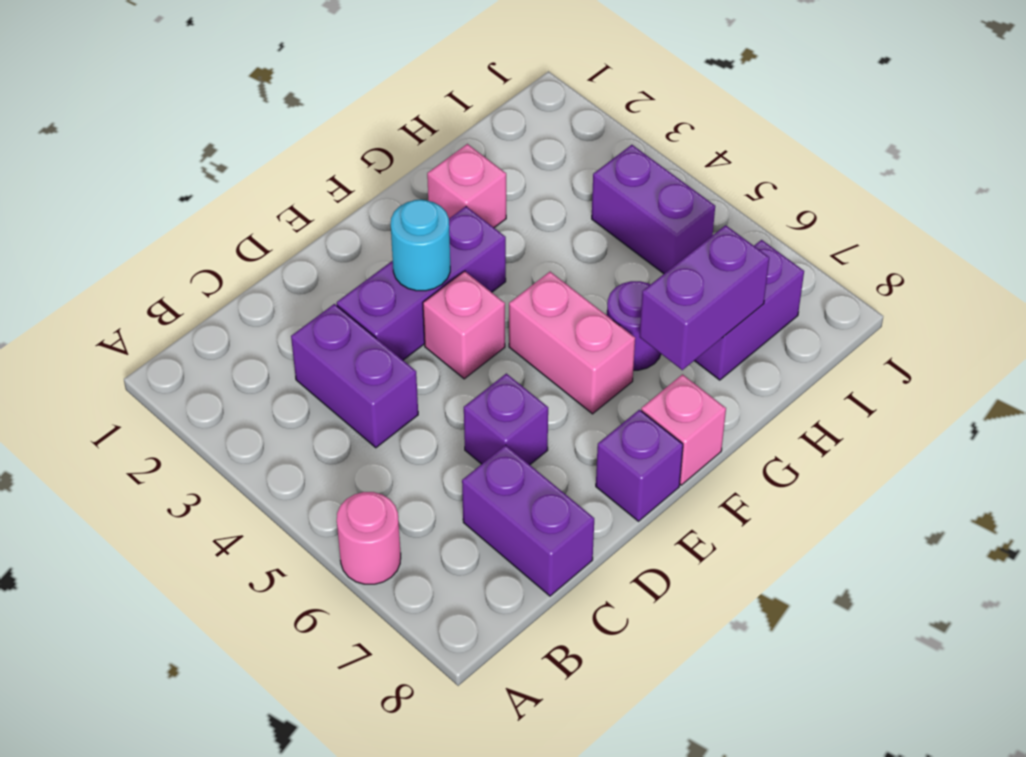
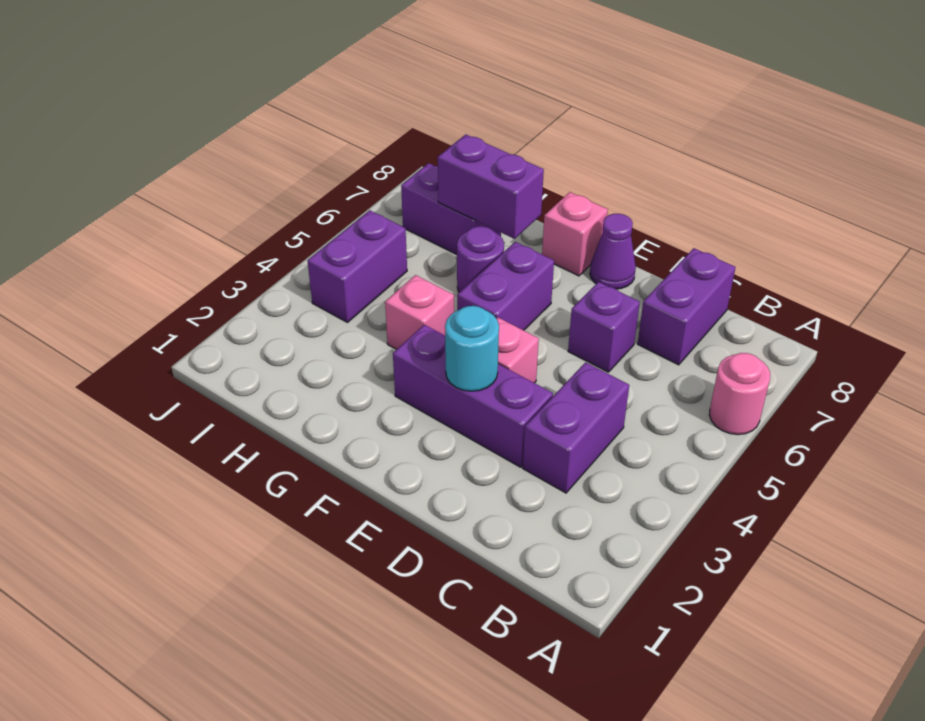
purple brick E8 level 1 -> purple cone E8 level 1
pink brick F5:F6 level 1 -> purple brick F5:F6 level 1
pink brick G2 level 1 -> pink brick G4 level 1

